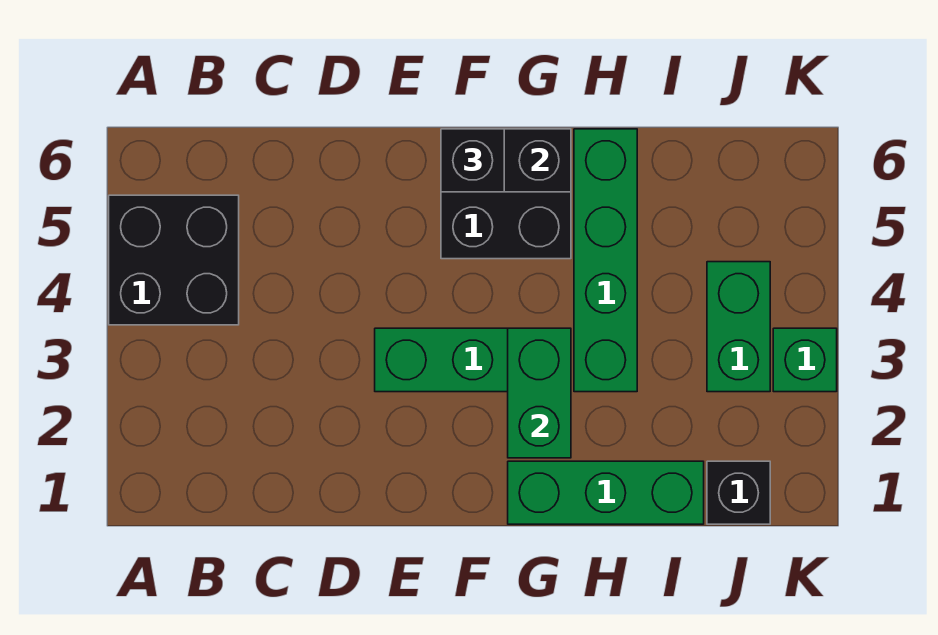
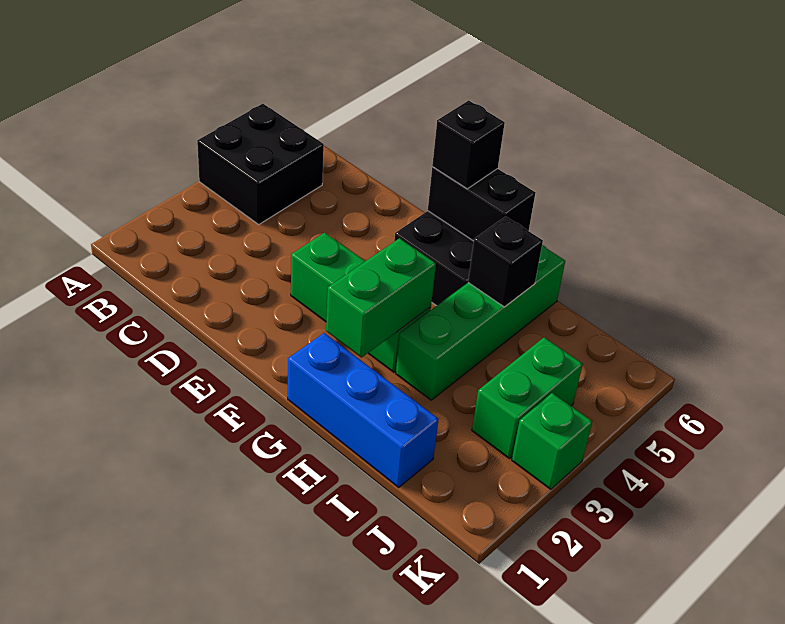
green brick G1:I1 level 1 -> blue brick G1:I1 level 1
black brick J1 level 1 -> black brick H5 level 2

